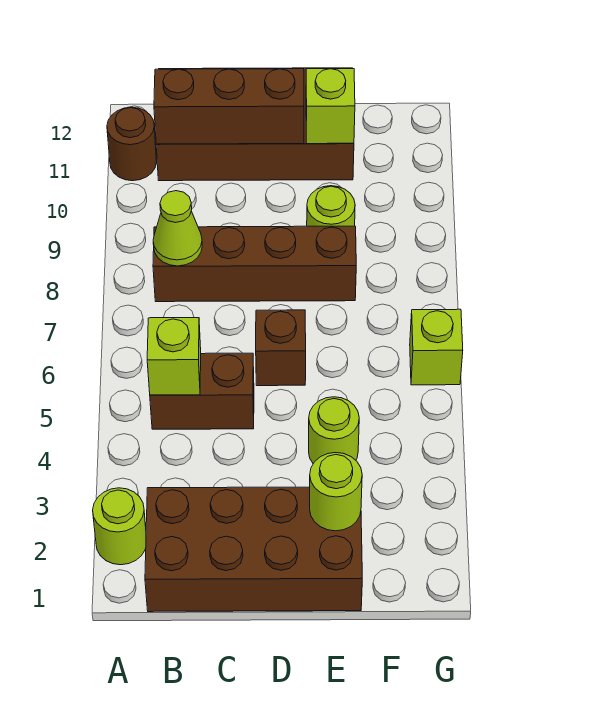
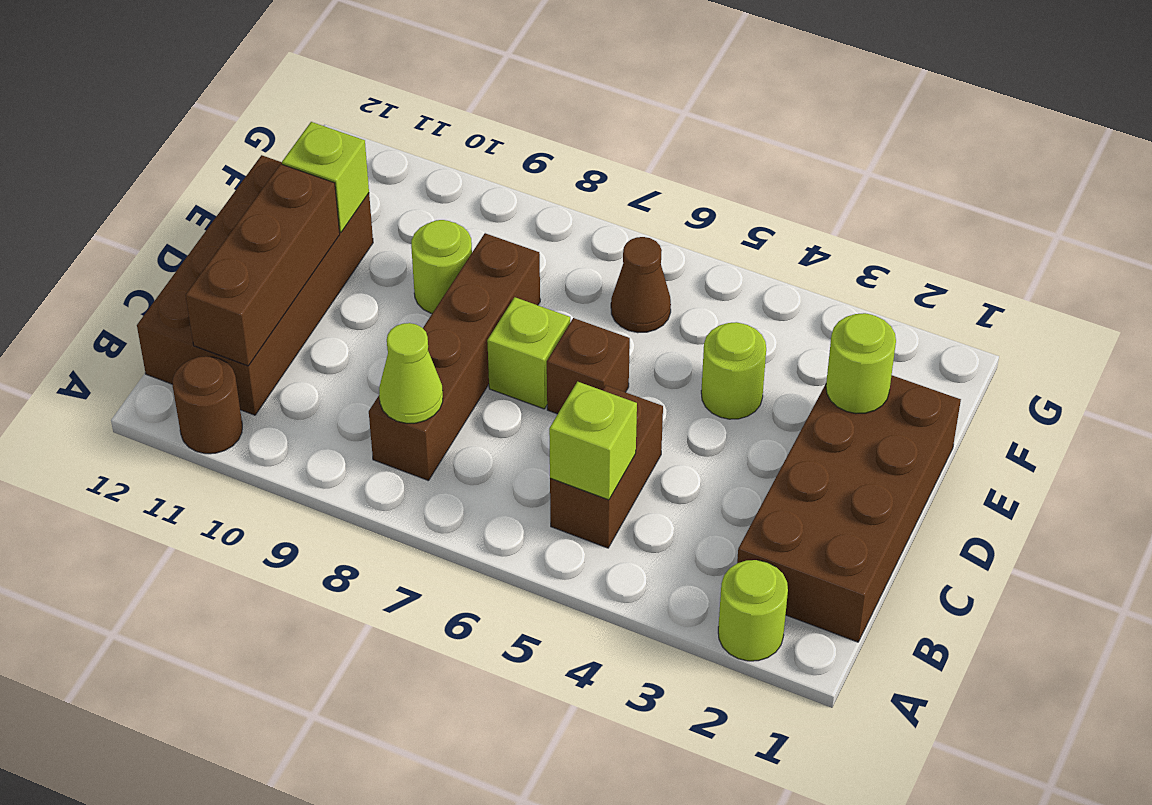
none -> brown cone F6 level 1
lime brick G6 level 1 -> lime brick D7 level 1

